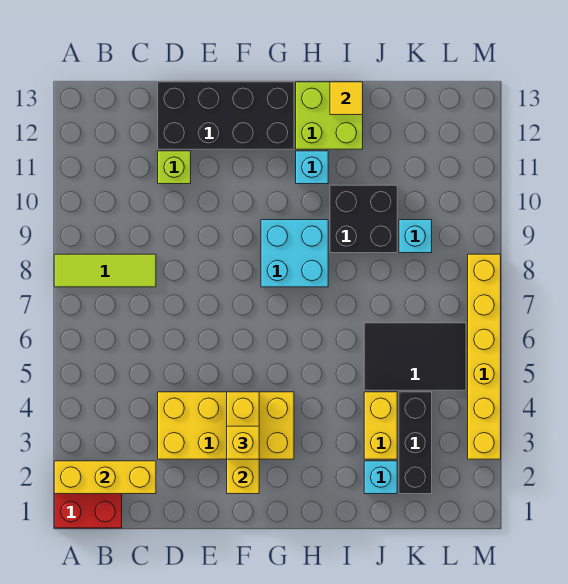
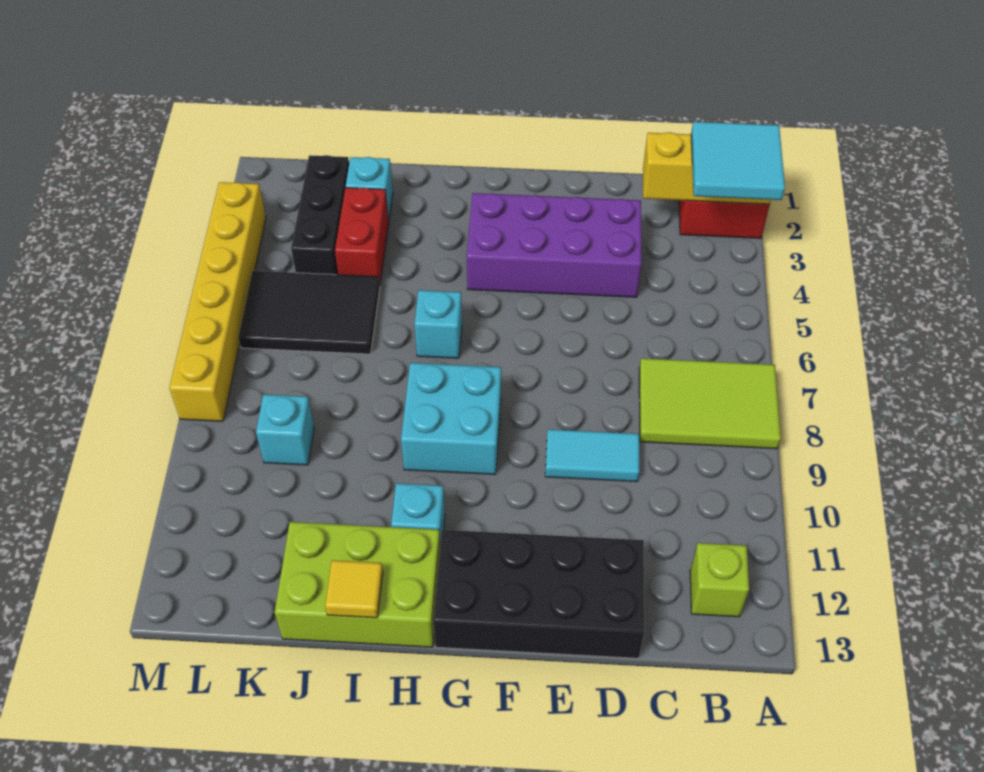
none -> cyan tile A2:B3 level 3
lime tile A8:C8 level 1 -> lime tile A7:C8 level 1
yellow brick D3:G4 level 1 -> purple brick D3:G4 level 1
none -> cyan tile D9:E9 level 1
lime brick D11 level 1 -> lime brick B12 level 1
yellow brick F2:F4 level 2 -> none
yellow brick F3 level 3 -> none
none -> cyan brick H6 level 1
lime brick H12:I13 level 1 -> lime brick H12:J13 level 1
black brick I9:J10 level 1 -> none
yellow brick J3:J4 level 1 -> red brick J3:J4 level 1

